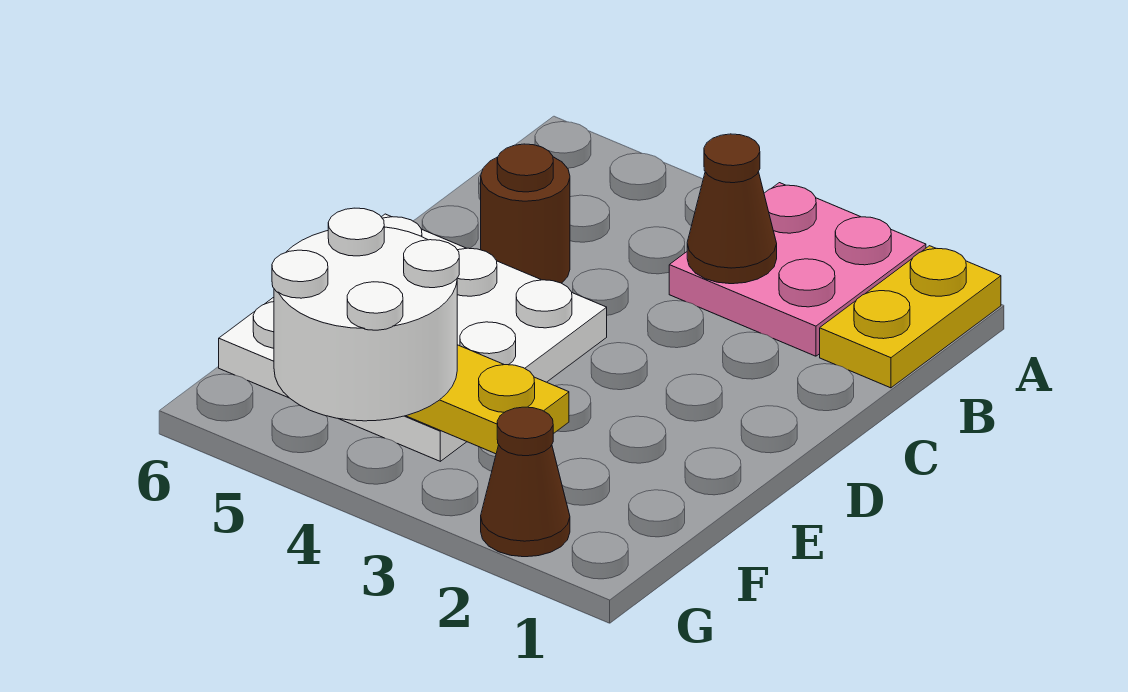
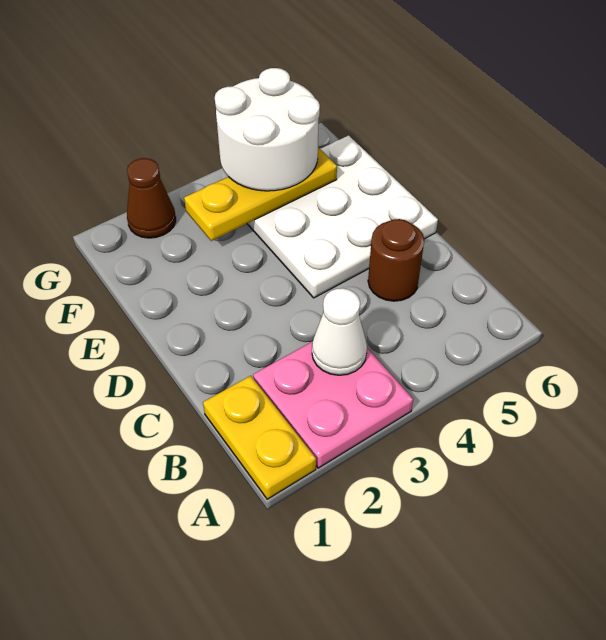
brown cone B3 level 2 -> white cone B3 level 2

